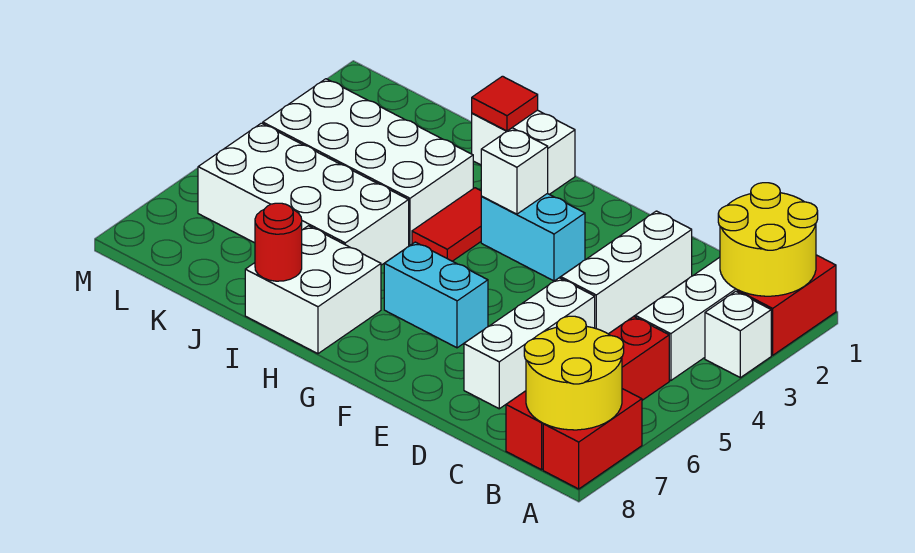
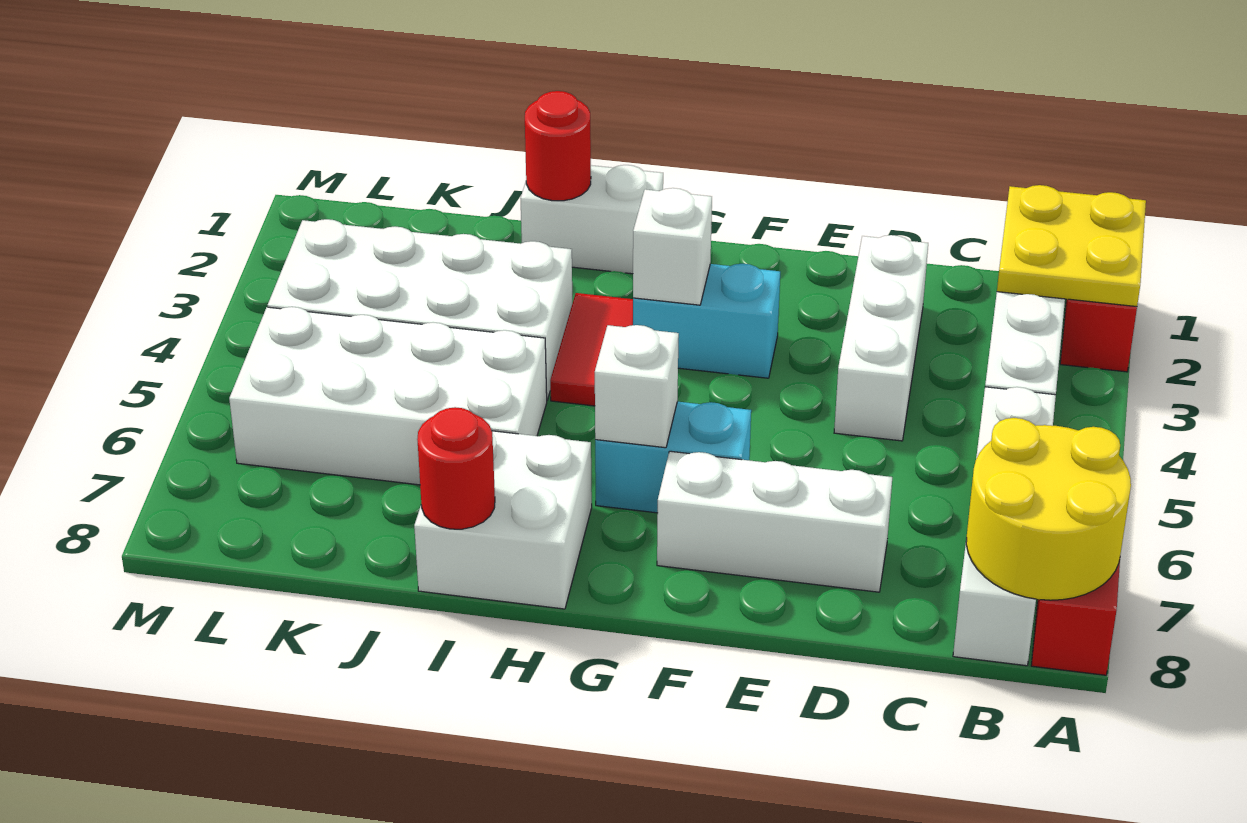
yellow round brick A1:B2 level 2 -> yellow plate A1:B2 level 2
white brick A3 level 1 -> white brick G6 level 2
red brick B5:B8 level 1 -> white brick B5:B8 level 1
white brick D5:D7 level 1 -> white brick D7:F7 level 1
red tile I1 level 2 -> red round brick I1 level 2

